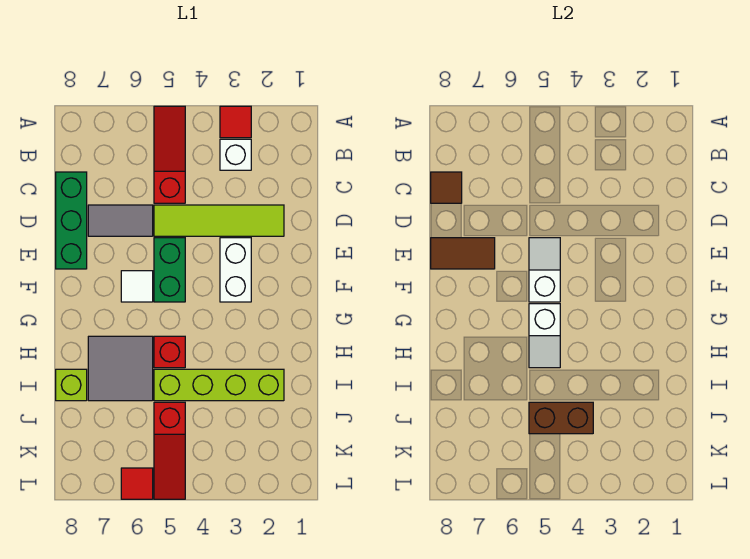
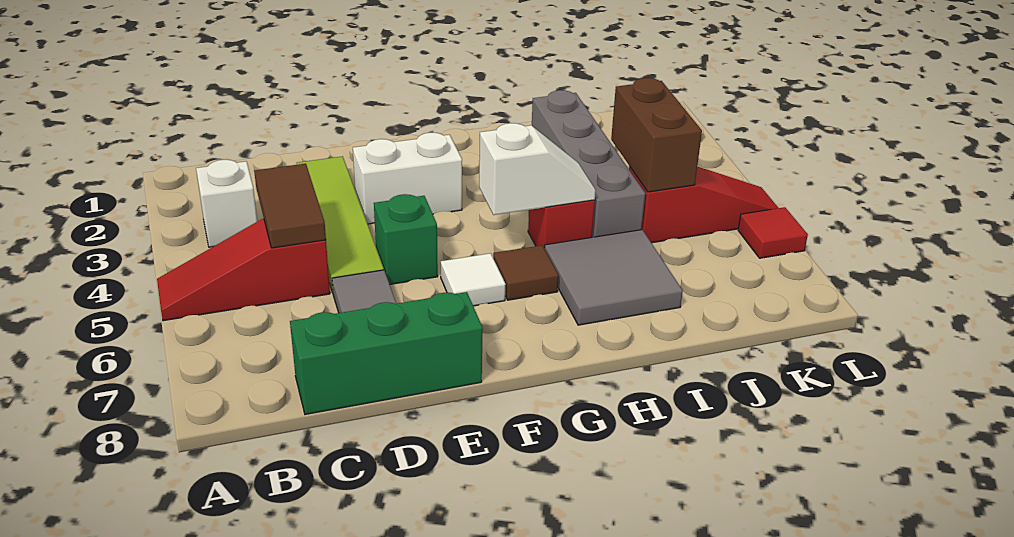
red tile A3 level 1 -> none
brown tile C8 level 2 -> brown tile G6 level 1
green brick E5:F5 level 1 -> green brick E5 level 1
white slope E5:F5 level 2 top F -> none
brown tile E7:E8 level 2 -> brown tile C4:C5 level 2
lime brick I2:I5 level 1 -> grey brick I2:I5 level 1
lime brick I8 level 1 -> none

